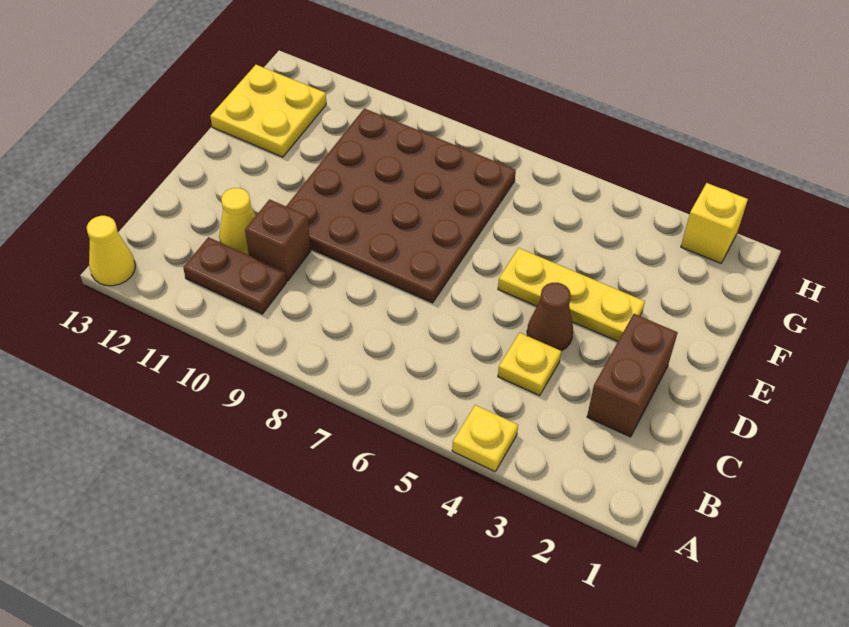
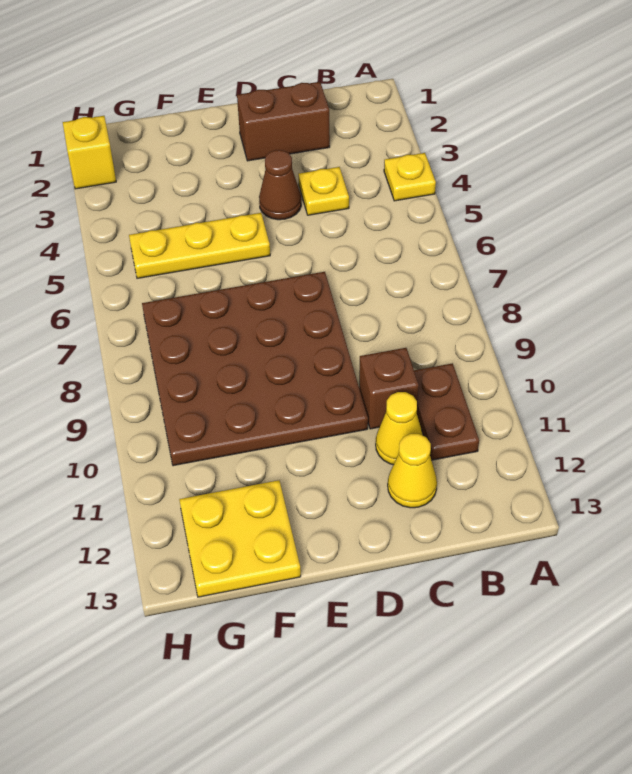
yellow cone A13 level 1 -> yellow cone C12 level 1
yellow plate E3:E5 level 1 -> yellow plate E5:G5 level 1

